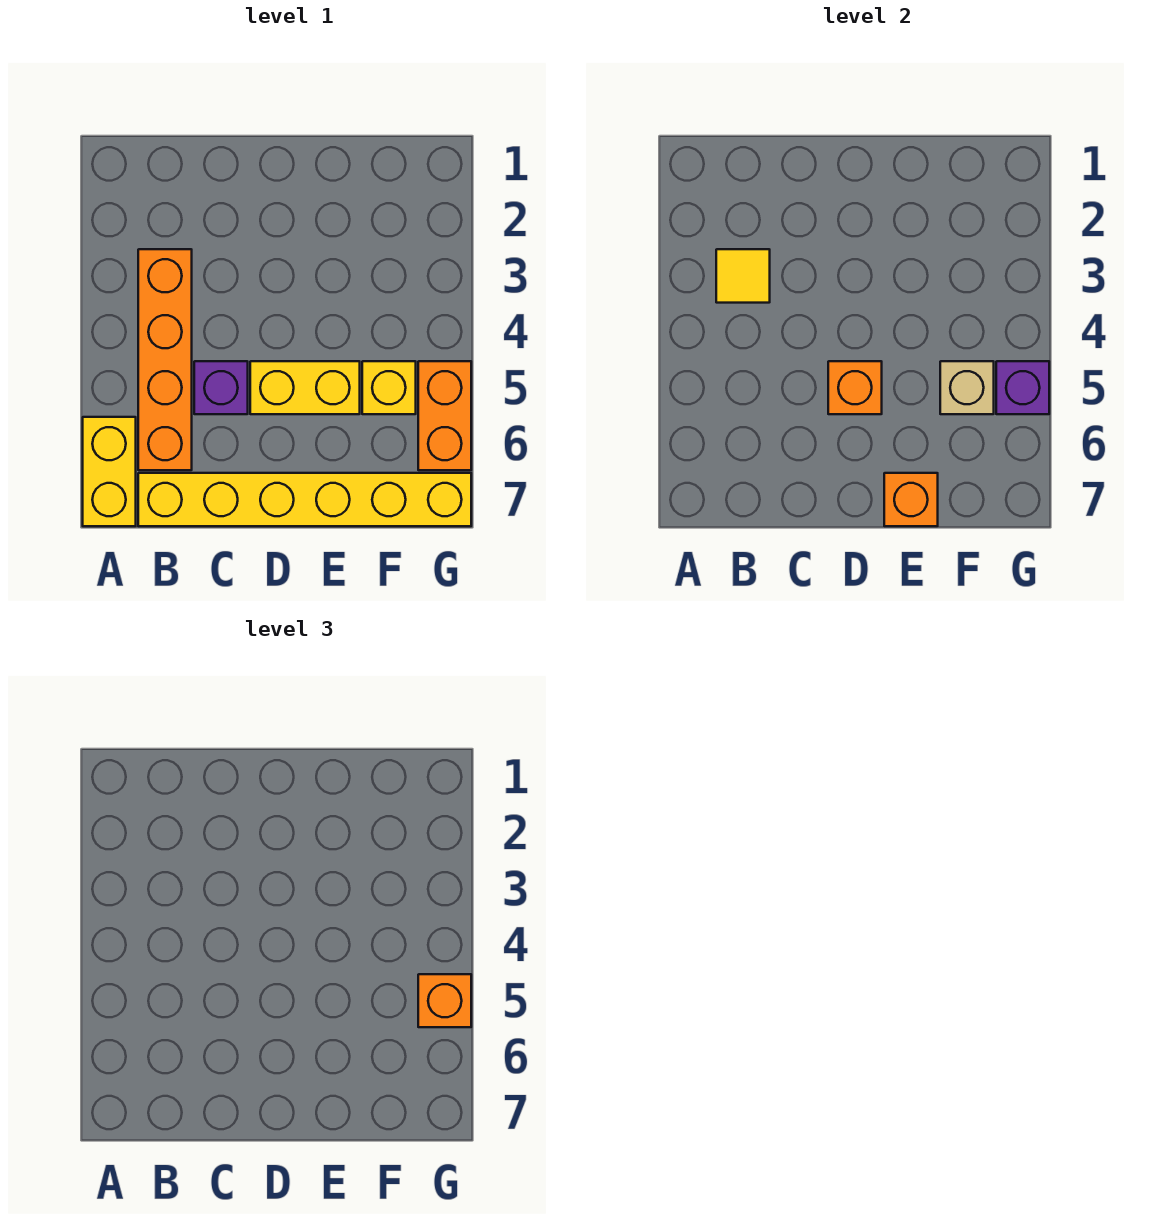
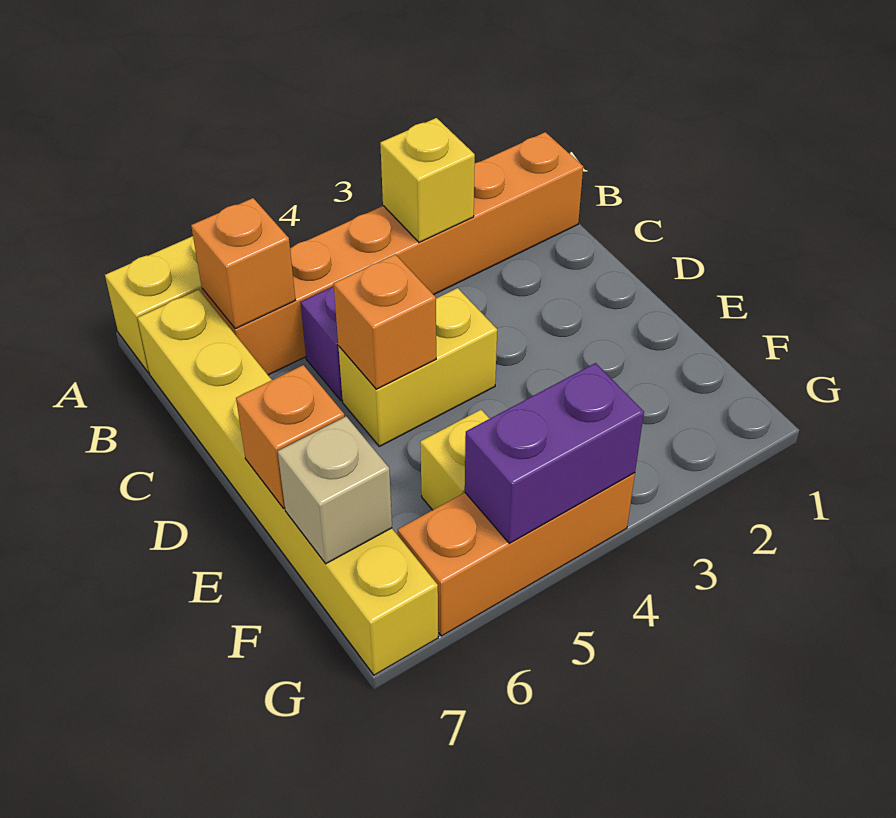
orange brick B3:B6 level 1 -> orange brick B1:B6 level 1
yellow tile B3 level 2 -> yellow brick B3 level 2
yellow brick D5:E5 level 1 -> yellow brick D4:D5 level 1
tan brick F5 level 2 -> tan brick F7 level 2
orange brick G5:G6 level 1 -> orange brick G4:G6 level 1
purple brick G5 level 2 -> purple brick G4:G5 level 2
orange brick G5 level 3 -> orange brick B6 level 2

